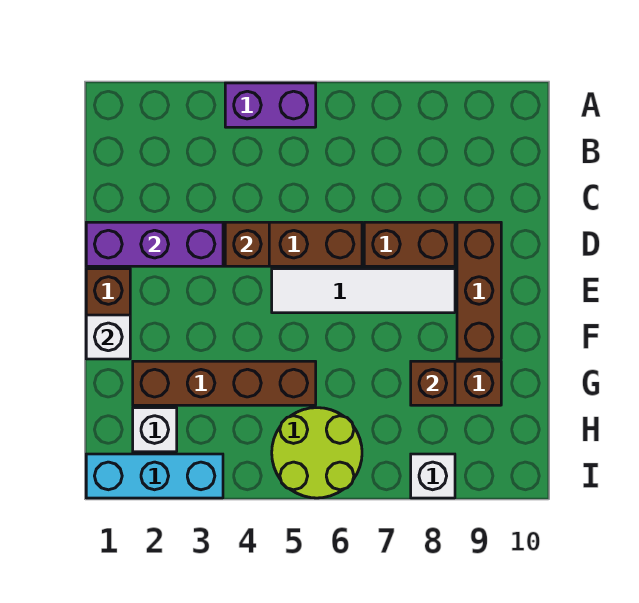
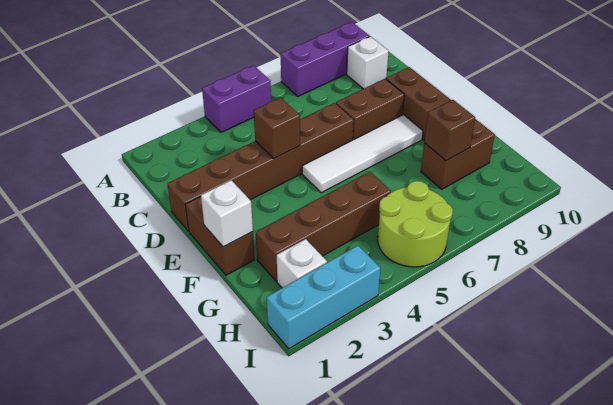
purple brick D1:D3 level 2 -> purple brick A7:A9 level 1
white brick I8 level 1 -> white brick B9 level 1

